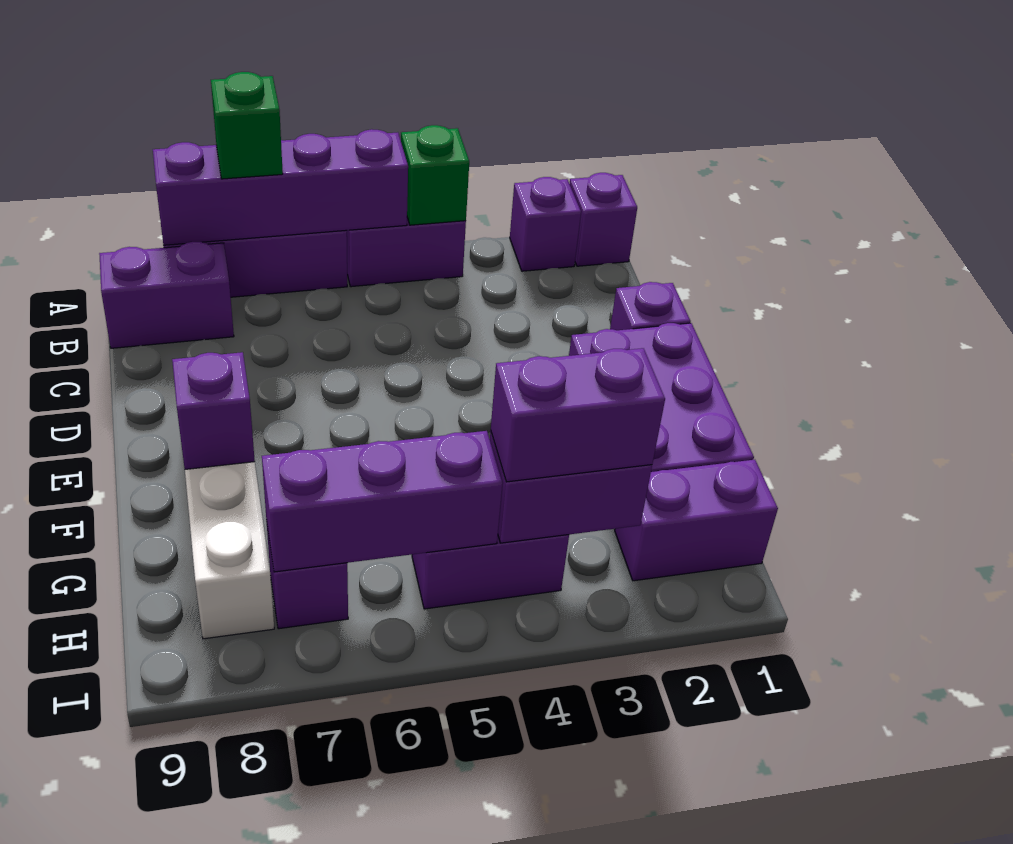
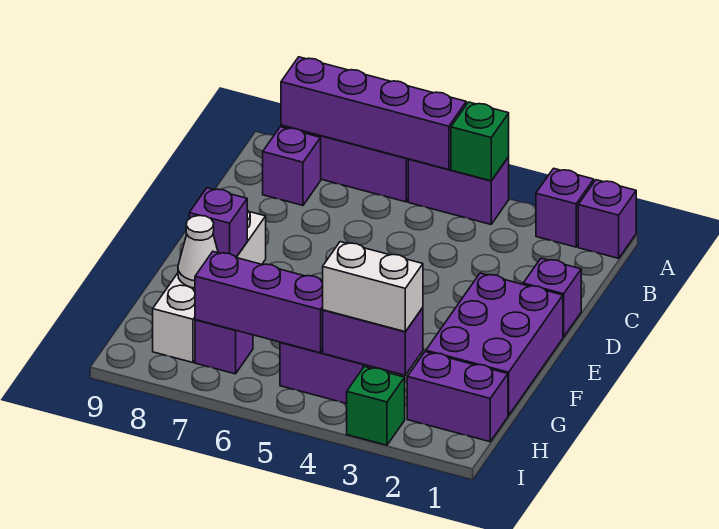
green brick A7 level 3 -> green brick I3 level 1
purple brick B8:B9 level 1 -> purple brick B8 level 1
none -> white cone G8 level 2
purple brick H3:H4 level 3 -> white brick H3:H4 level 3

